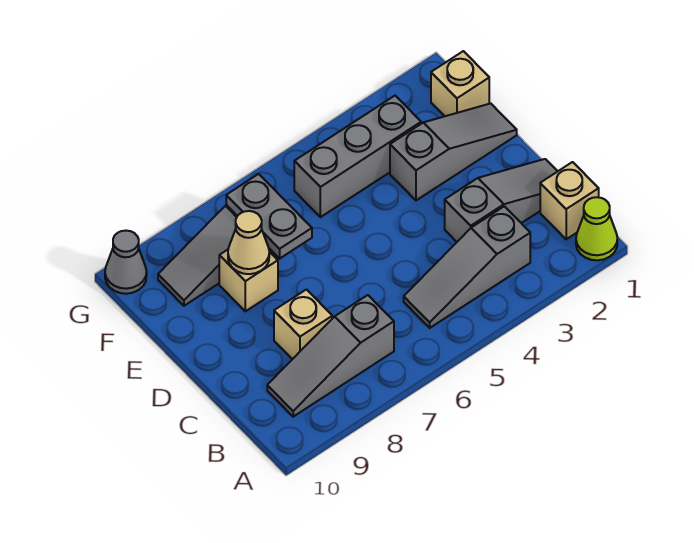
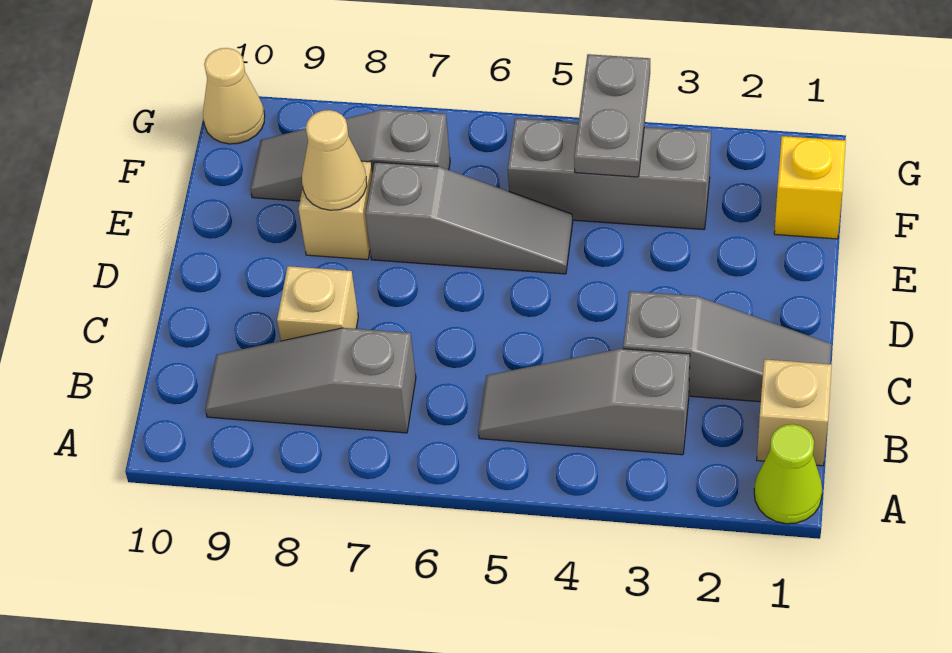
grey slope E1:E3 level 1 top 3 -> grey slope E5:E7 level 1 top 7
grey plate E7:F7 level 2 -> grey plate F4:G4 level 2
tan brick F1 level 1 -> yellow brick F1 level 1
grey cone G10 level 1 -> tan cone G10 level 1

